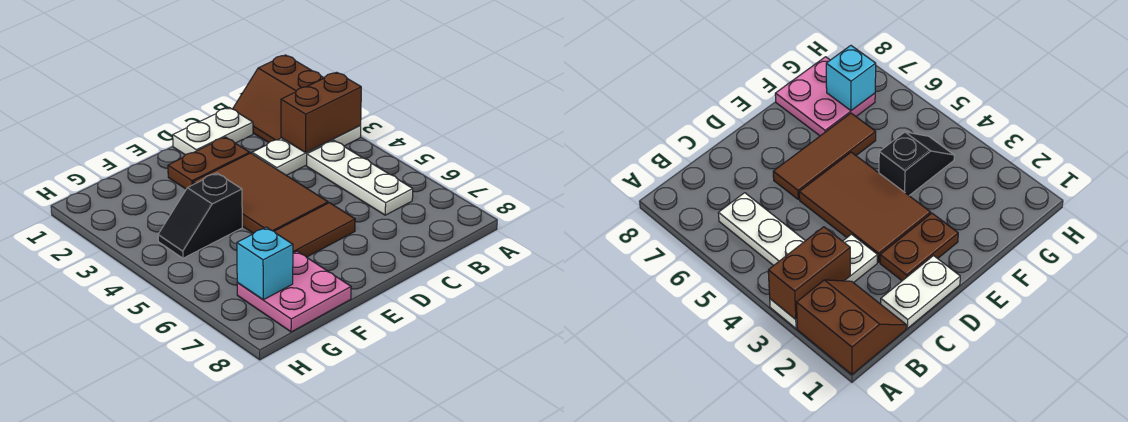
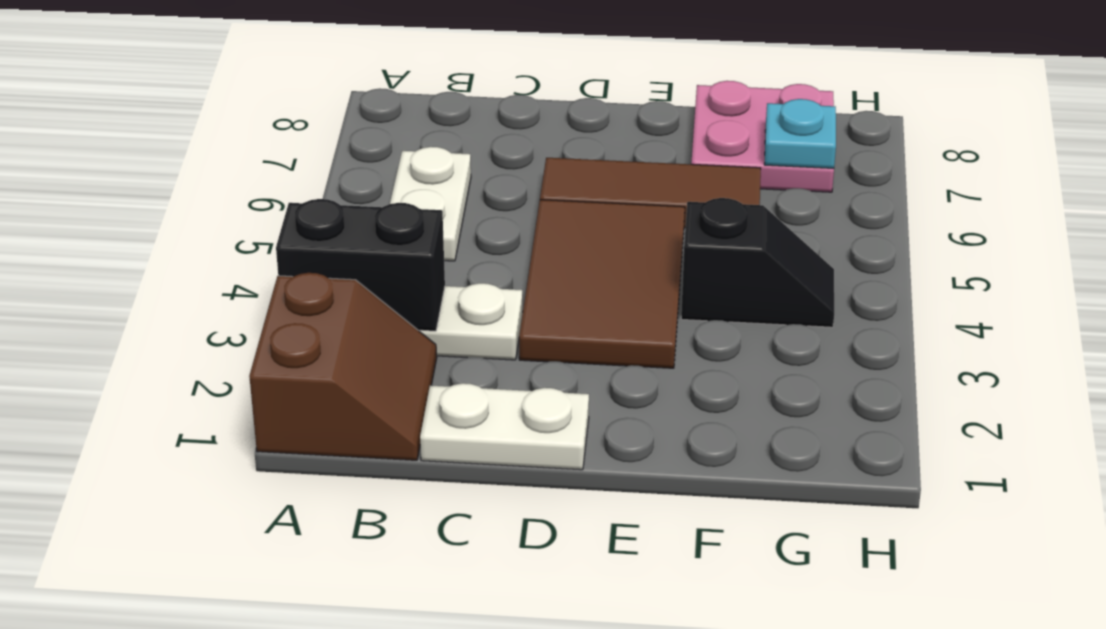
brown brick A3:B3 level 2 -> black brick A3:B3 level 2
white plate B4:B6 level 1 -> white plate B5:B6 level 1
brown plate D2:E2 level 1 -> none
cyan brick G7 level 2 -> cyan plate G7 level 2

